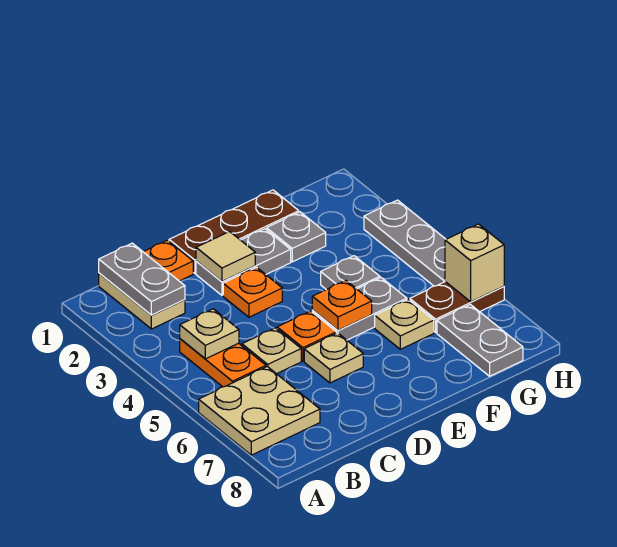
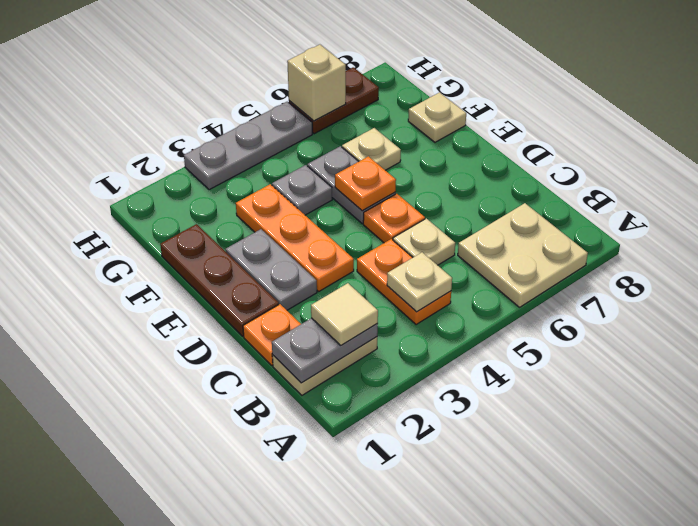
orange plate B4:B5 level 1 -> orange plate B4:C4 level 1
tan tile D2 level 2 -> tan tile B2 level 3
orange plate D3 level 1 -> orange plate D3:F3 level 1
tan plate D6 level 1 -> tan plate F8 level 1
grey plate F2 level 1 -> none
brown plate G6:H6 level 1 -> brown plate H6:H7 level 1
grey plate G7:G8 level 1 -> none

